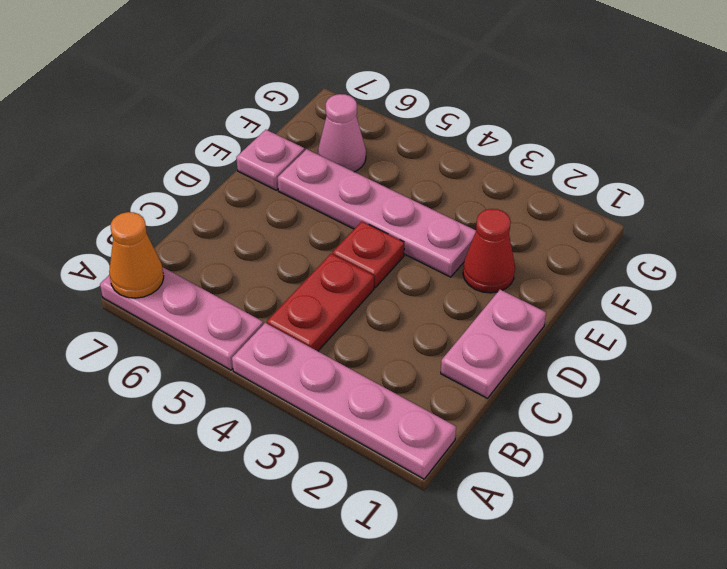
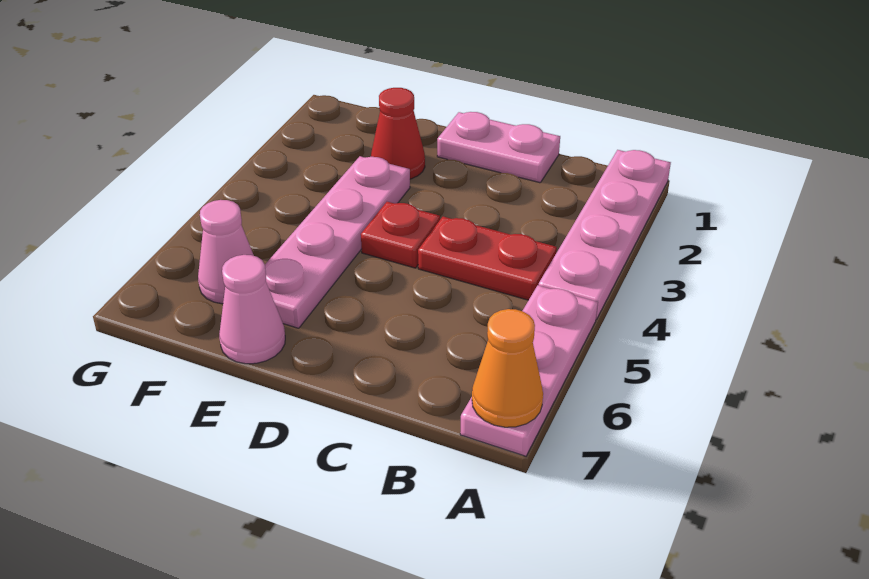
pink plate E7 level 1 -> pink cone E7 level 1

